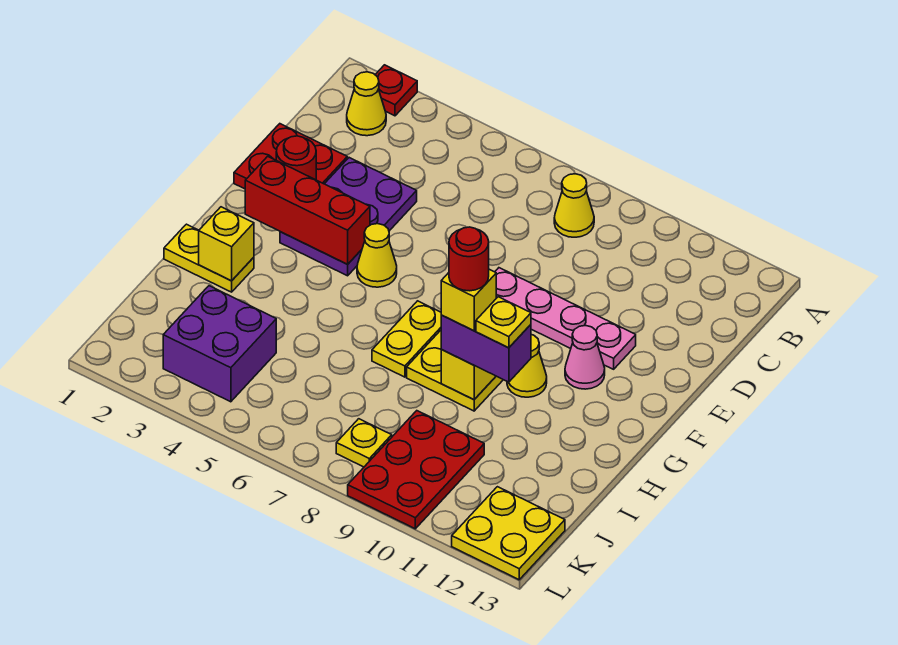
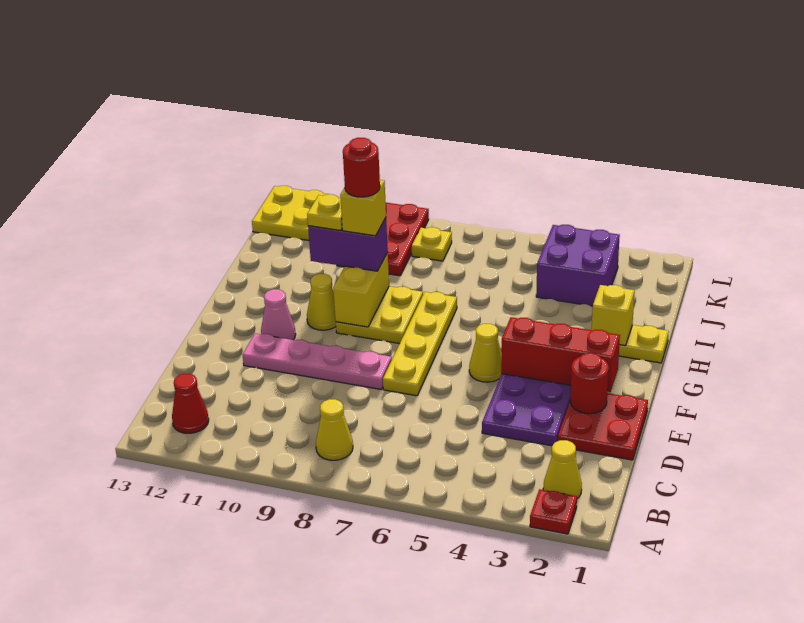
none -> red cone B12 level 1
yellow plate G7:H7 level 1 -> yellow plate E7:H7 level 1

